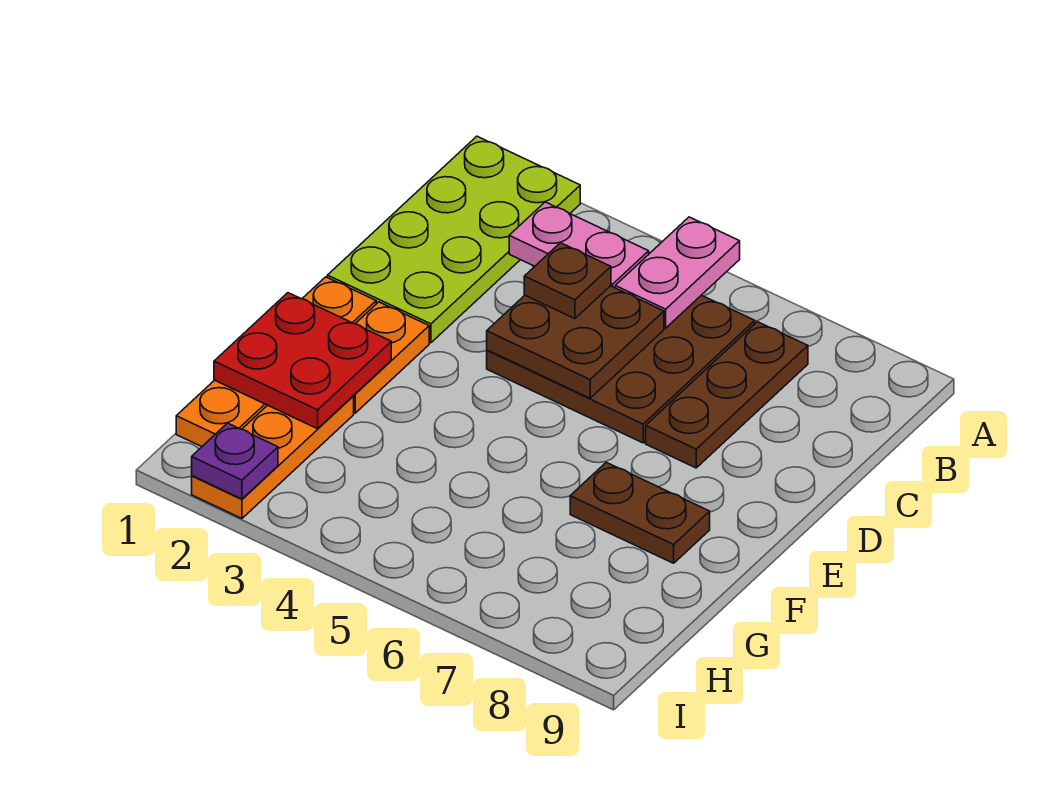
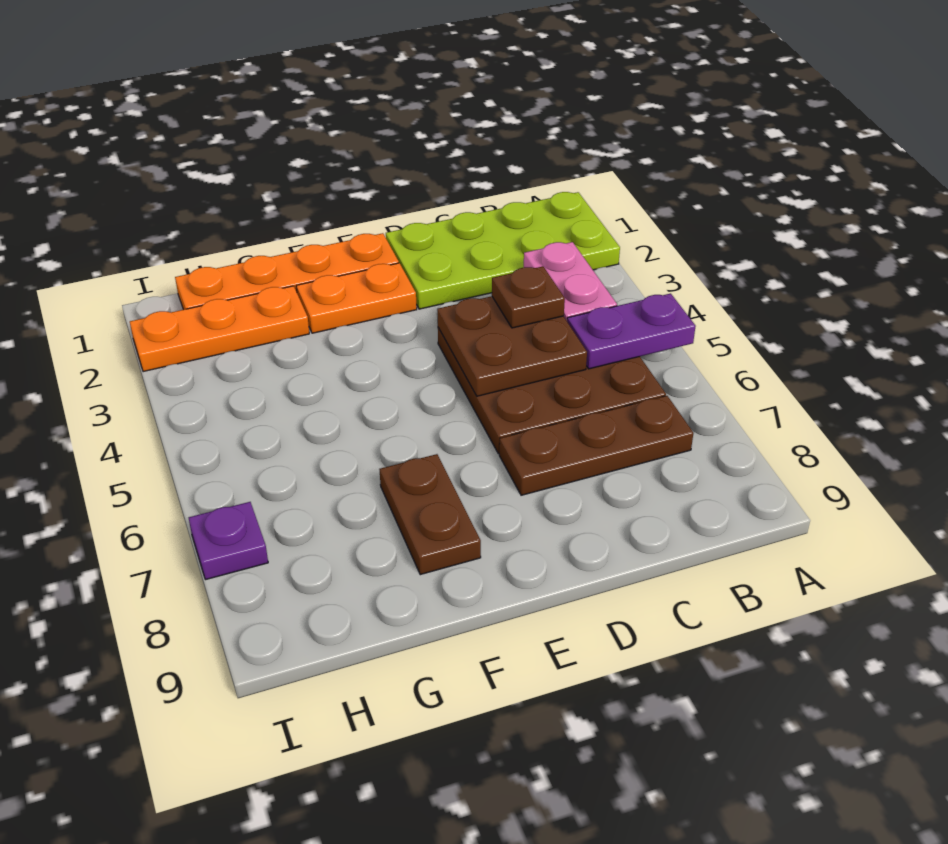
pink plate A5:B5 level 2 -> purple plate A5:B5 level 2
red plate F1:G2 level 2 -> none
purple plate I2 level 2 -> purple plate I7 level 1

